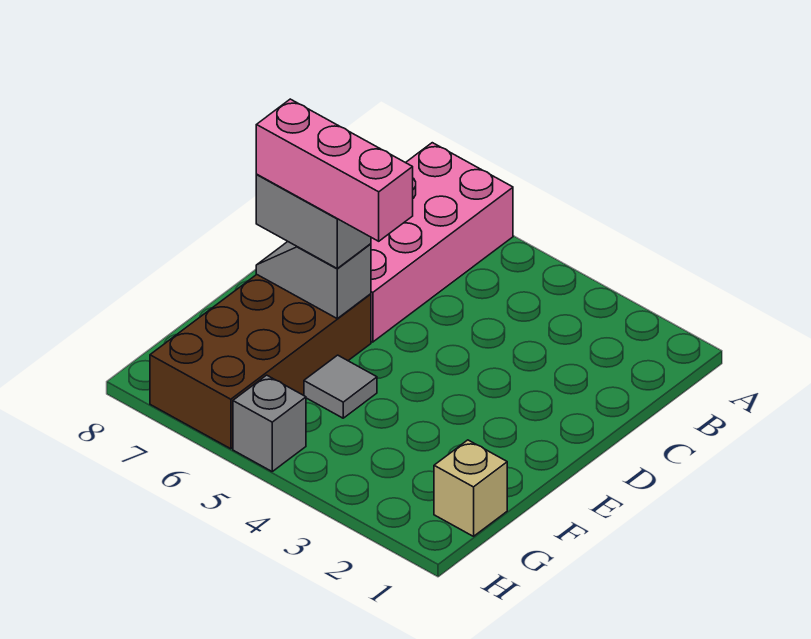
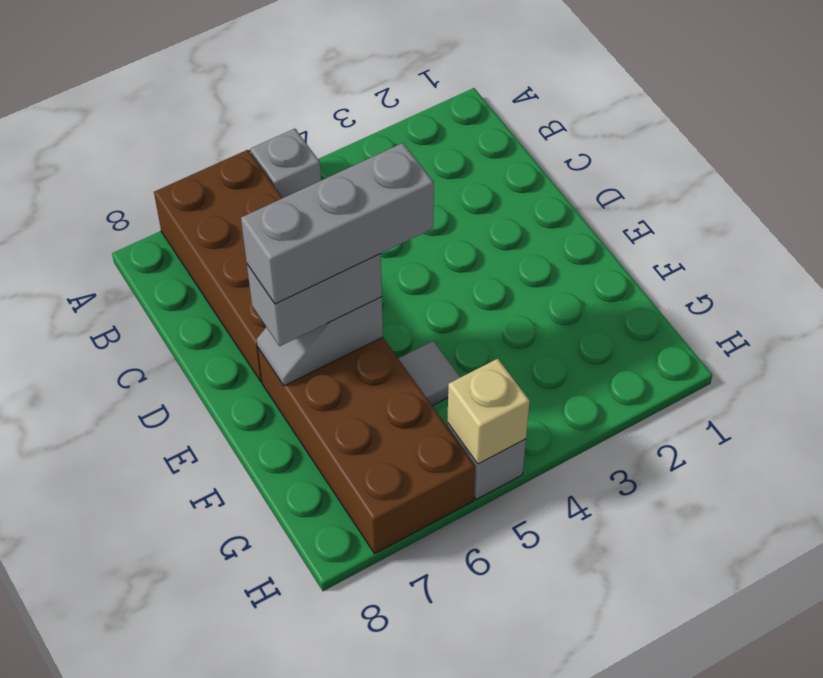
none -> grey brick A5 level 1
pink brick A6:D7 level 1 -> brown brick A6:D7 level 1
pink brick E5:E7 level 4 -> grey brick E5:E7 level 4
tan brick G1 level 1 -> tan brick H5 level 2

